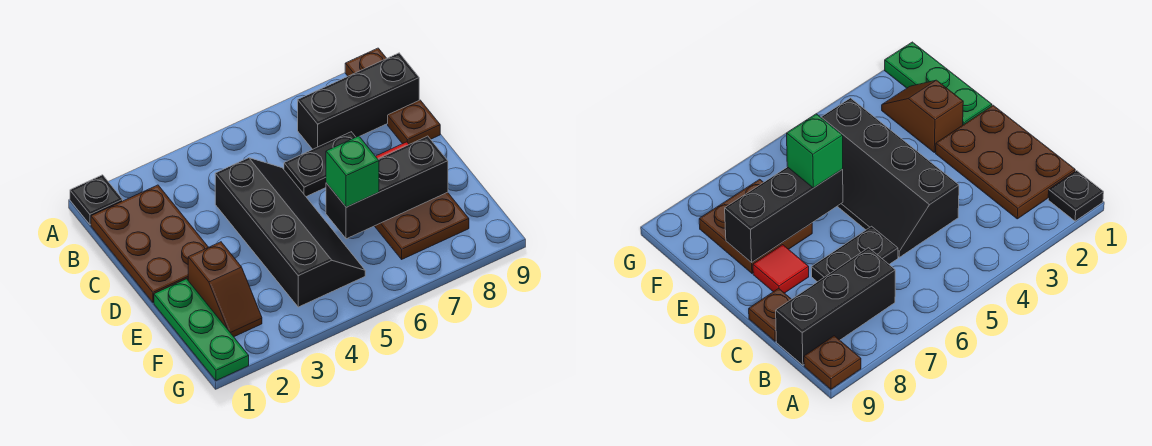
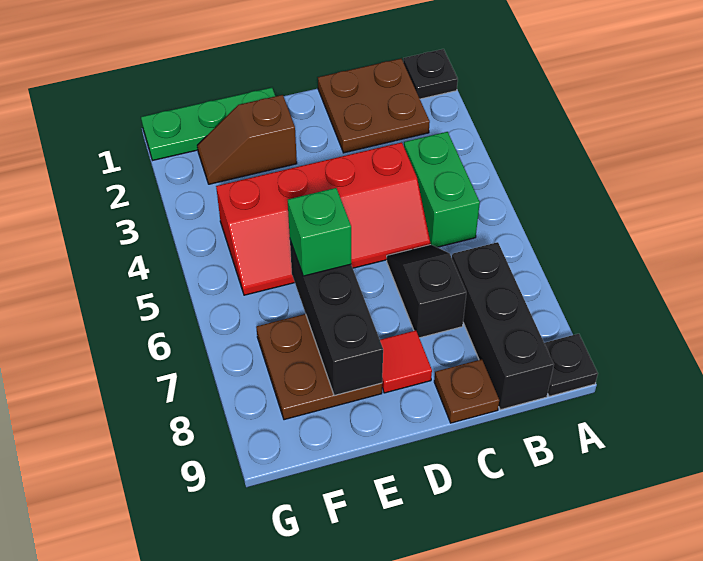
brown plate A9 level 1 -> black plate A9 level 1
brown plate B1:D2 level 1 -> brown plate B1:C2 level 1
none -> green brick B4:B5 level 1
black slope C4:F5 level 1 top 4 -> red slope C4:F5 level 1 top 4
black plate C6:C7 level 1 -> black slope C6:C7 level 1 top 7

